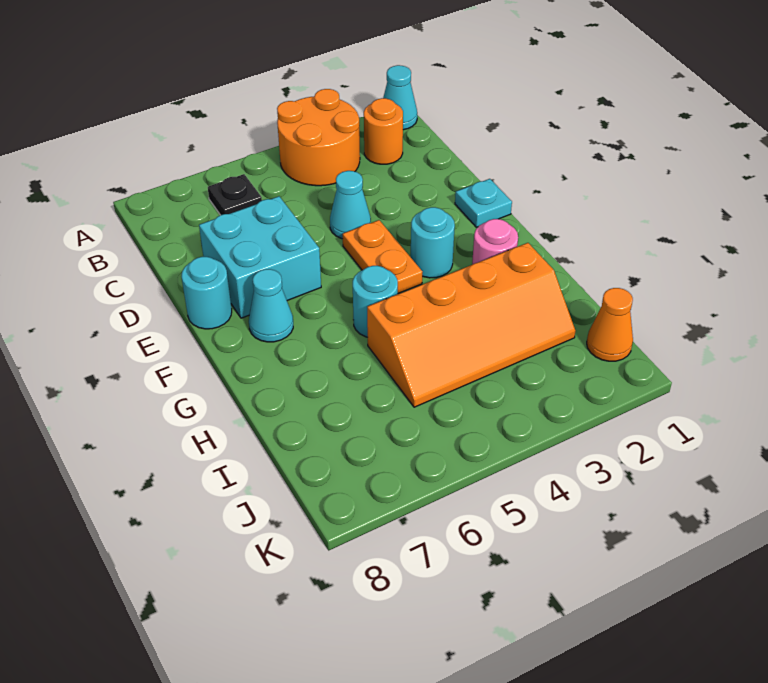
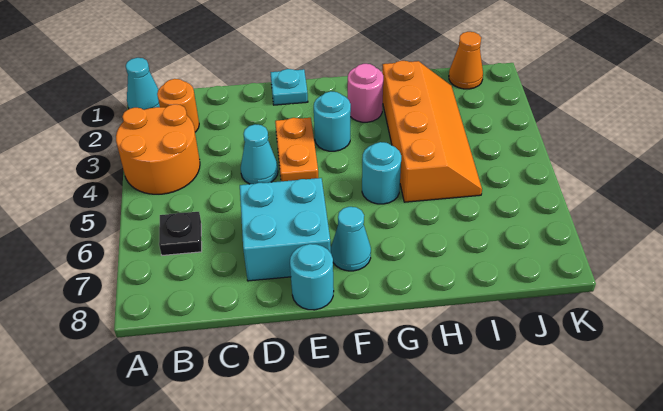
orange plate E4:F4 level 1 -> orange plate E3:E4 level 1

